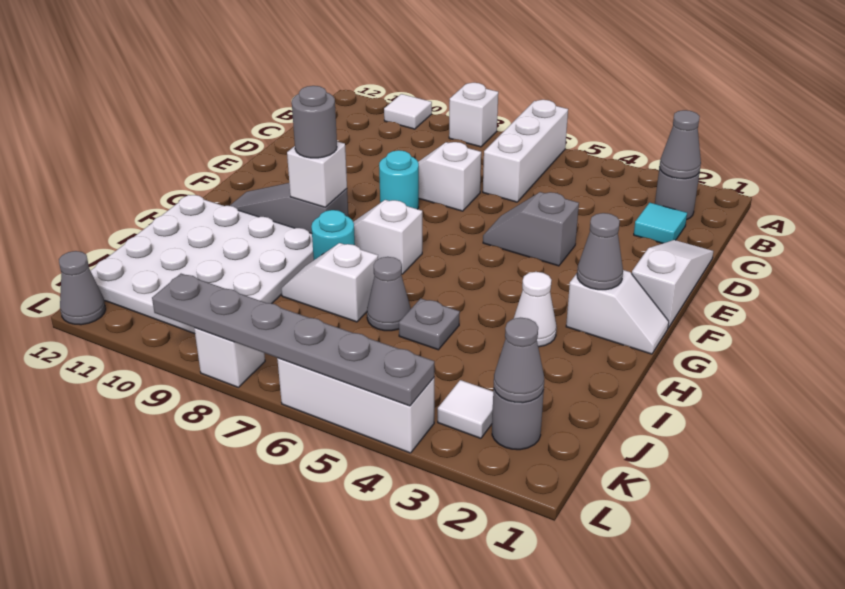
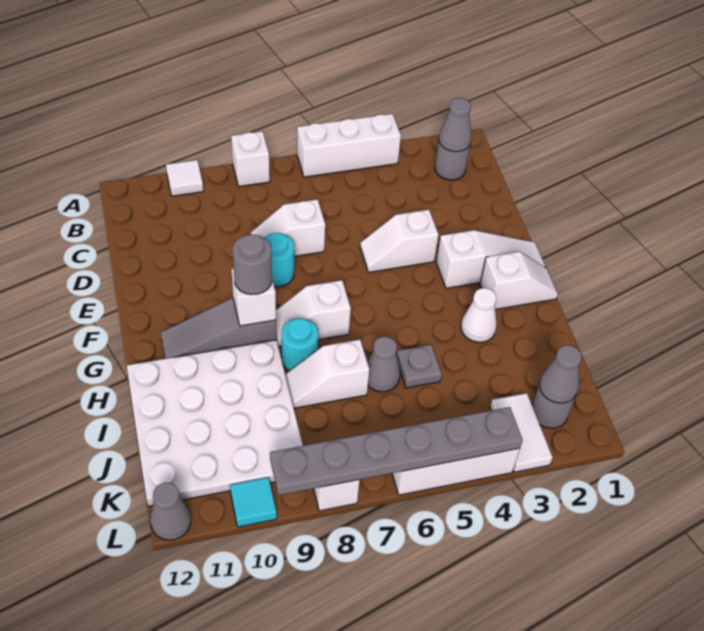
white brick A6:C6 level 1 -> white brick A4:A6 level 1
cyan tile C2 level 1 -> cyan tile L10 level 1
white slope D1:F1 level 1 top F -> white slope F1:F3 level 1 top 3
grey slope E4:E5 level 1 top 4 -> white slope E4:E5 level 1 top 4
grey cone G2 level 2 -> none
white tile K3 level 1 -> white tile K3:L3 level 1

